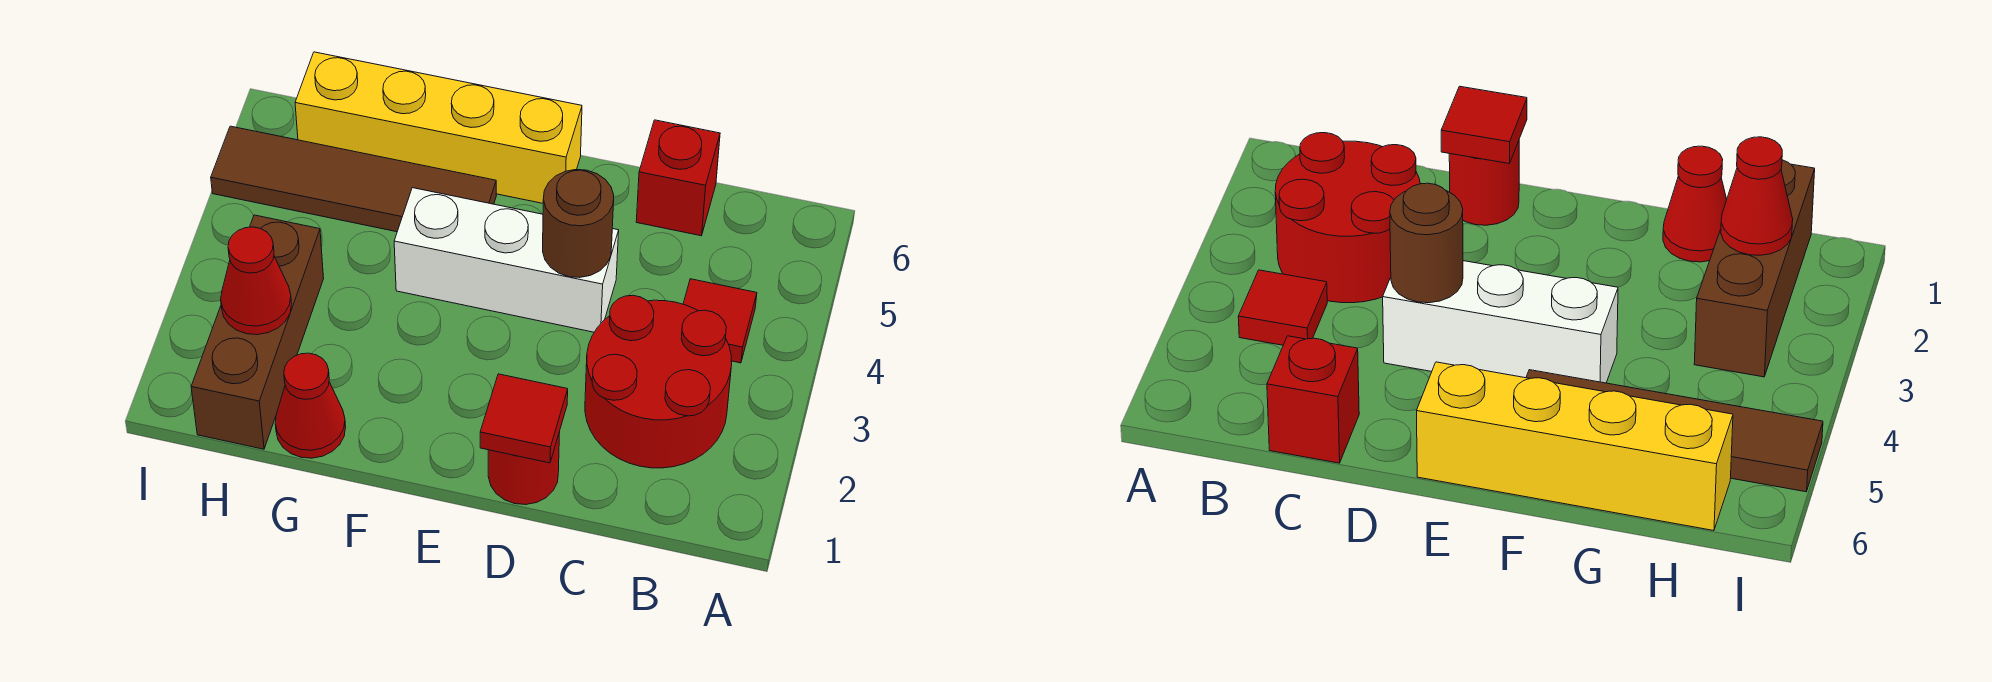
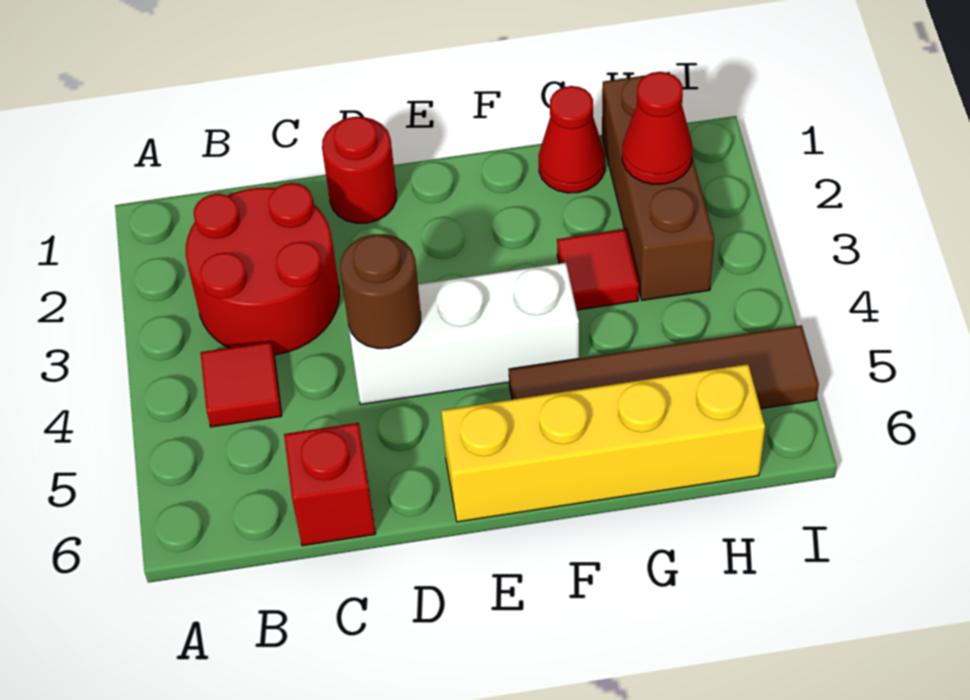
red tile D1 level 2 -> red tile G3 level 1

